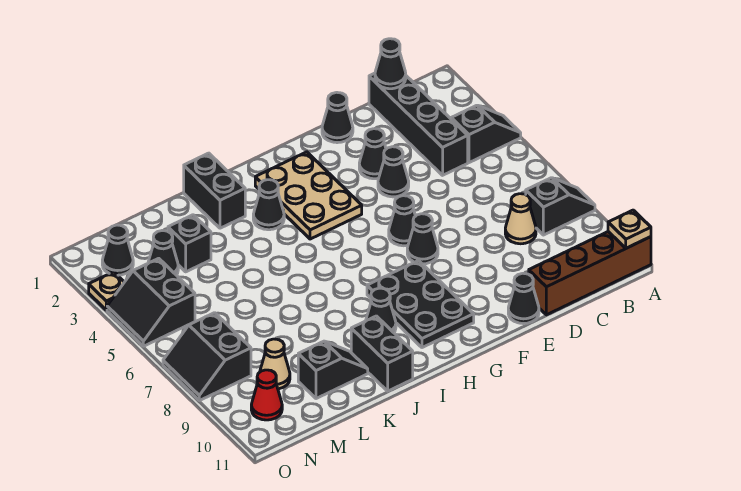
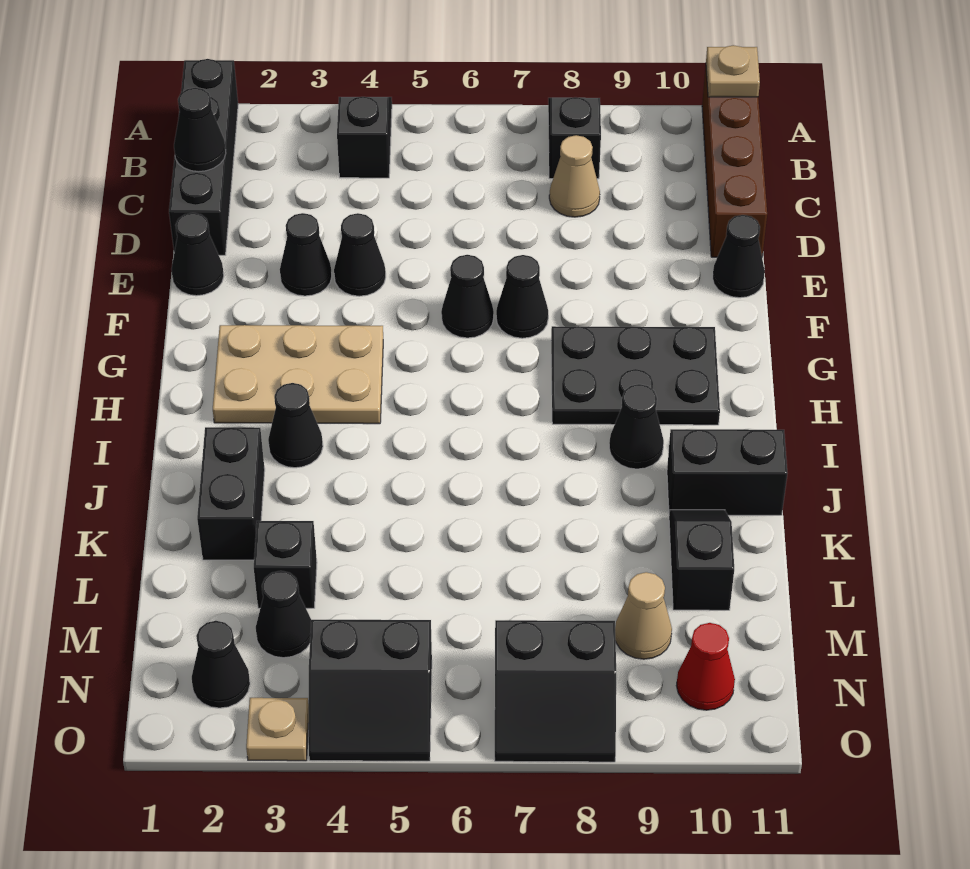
black brick C1:C4 level 1 -> black brick A1:D1 level 1
black brick J1:J2 level 1 -> black brick J2:K2 level 1

